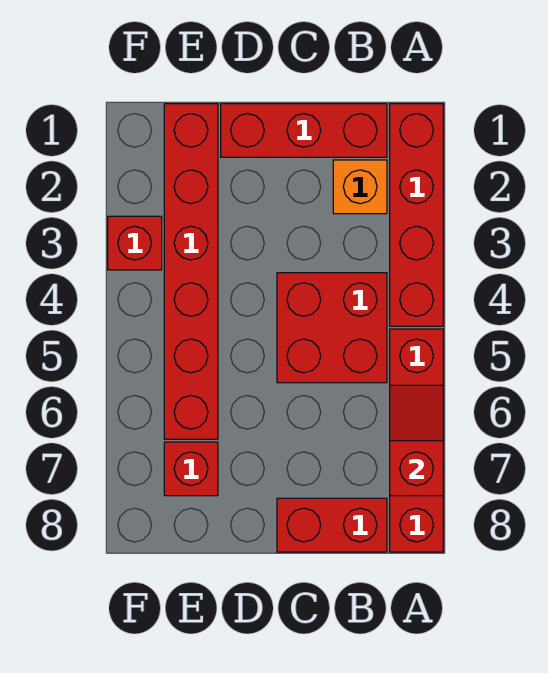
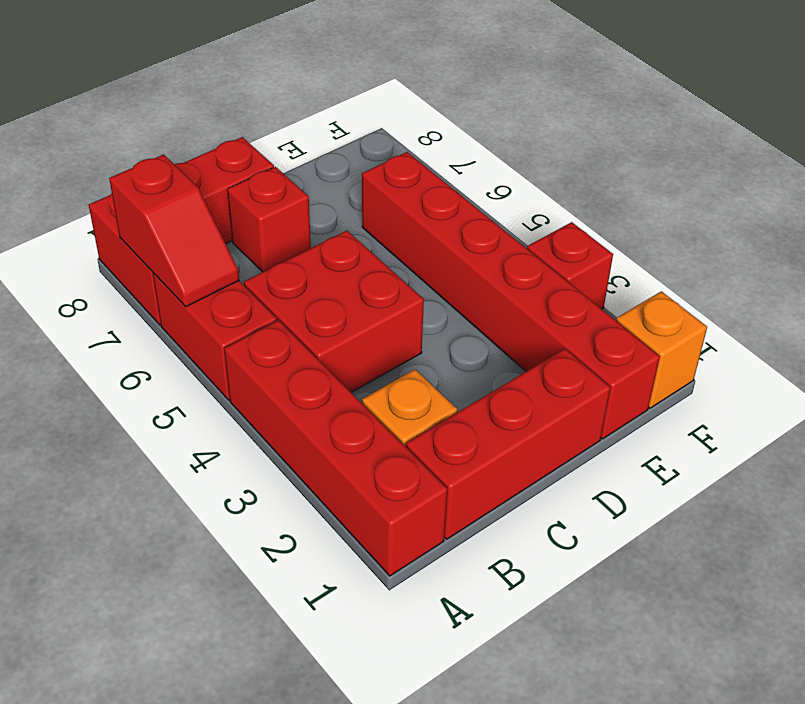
red brick E7 level 1 -> red brick C7 level 1
none -> orange brick F1 level 1

